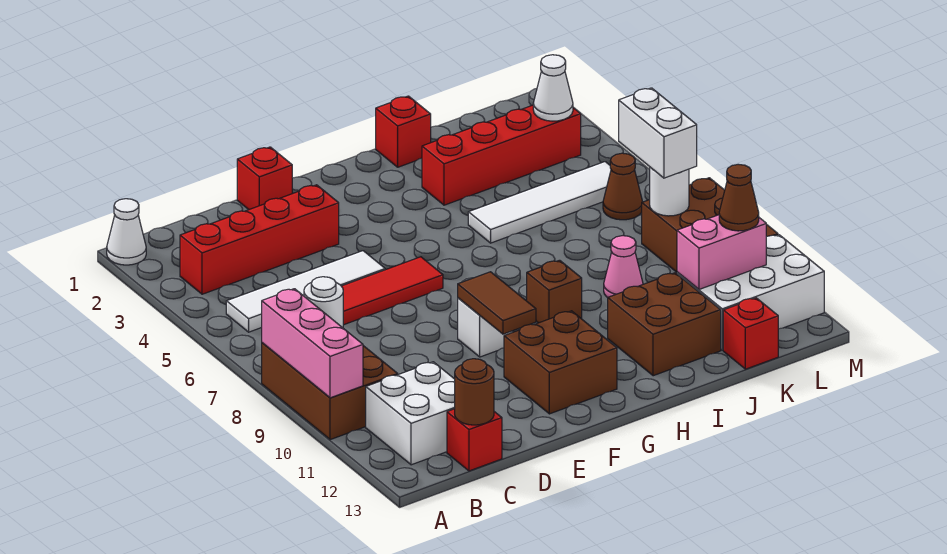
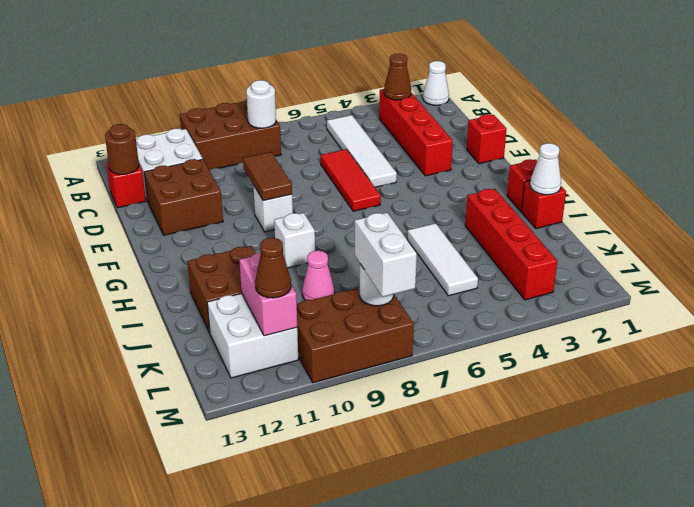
pink brick A8:A10 level 2 -> none
brown tile F9:F10 level 2 -> brown tile E9:F9 level 2
brown brick F11:G12 level 1 -> brown brick D11:E12 level 1
brown brick H9 level 1 -> white brick H9 level 1
white tile I5:L5 level 1 -> white tile I5:K5 level 1
white brick K11:M12 level 1 -> white brick K11:L12 level 1
red brick K13 level 1 -> red brick H1 level 1
white cone L3 level 2 -> white cone I1 level 2
brown cone L6 level 1 -> brown cone B3 level 2
white brick L7:L8 level 3 -> white brick L8:M8 level 3

